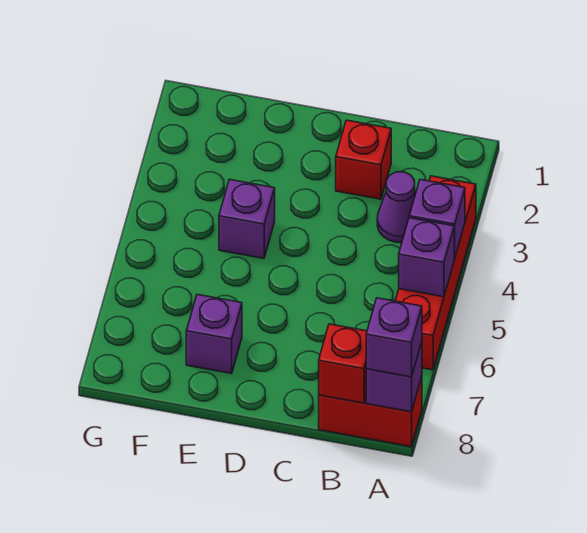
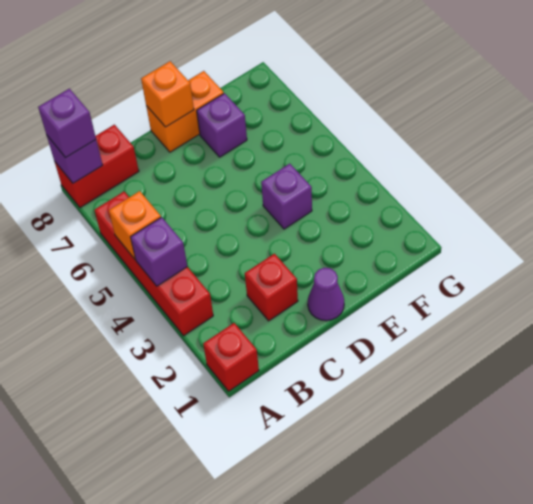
purple brick A5 level 2 -> orange brick A5 level 2
purple cone B3 level 1 -> purple cone D1 level 1
red brick B8 level 2 -> red brick A1 level 1
none -> orange brick D8:E8 level 1
none -> orange brick D8 level 2

